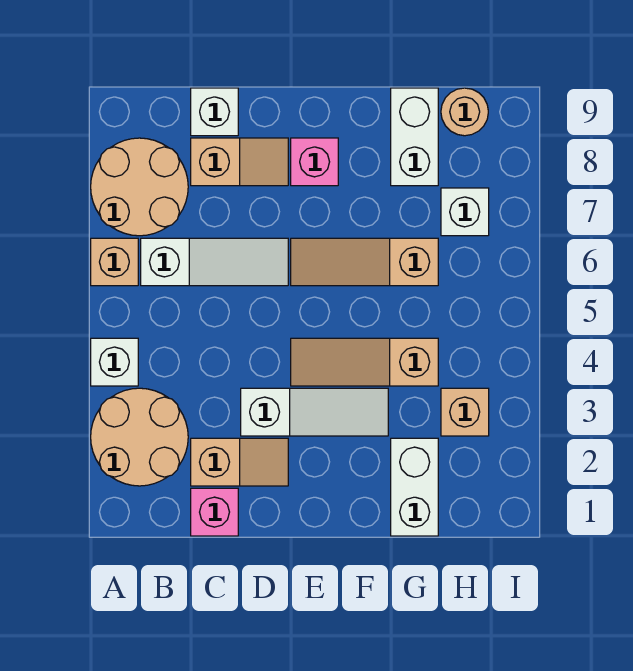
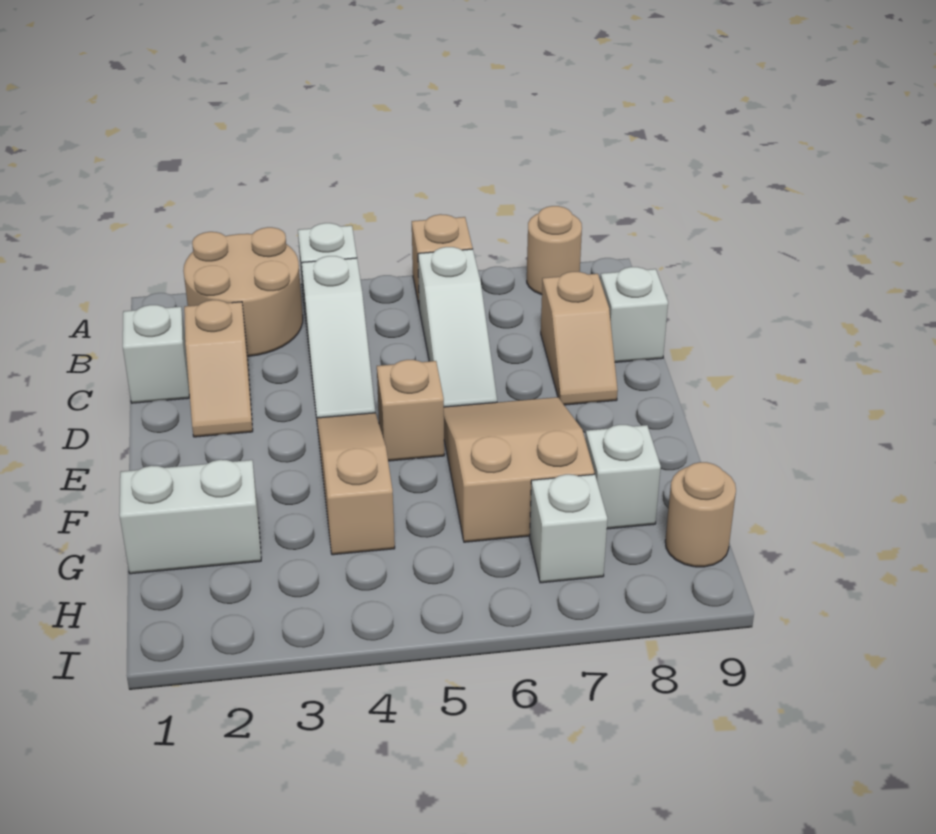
tan round brick A7:B8 level 1 -> tan round brick A8 level 1
pink brick C1 level 1 -> white brick C1 level 1
white slope D3:F3 level 1 top D -> white slope B4:D4 level 1 top B
tan slope E6:G6 level 1 top G -> tan slope E6:G7 level 1 top G
pink brick E8 level 1 -> none
white brick G8:G9 level 1 -> white brick G8 level 1
tan brick H3 level 1 -> tan brick E5 level 1

